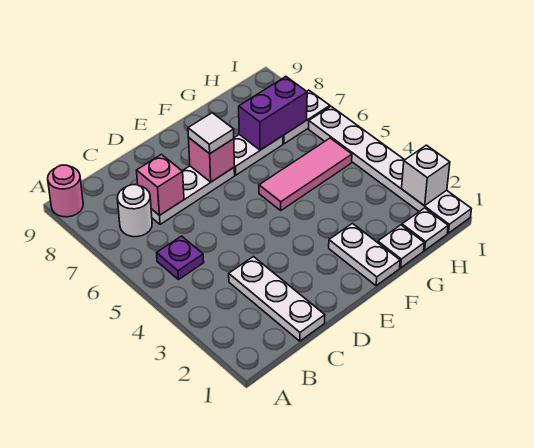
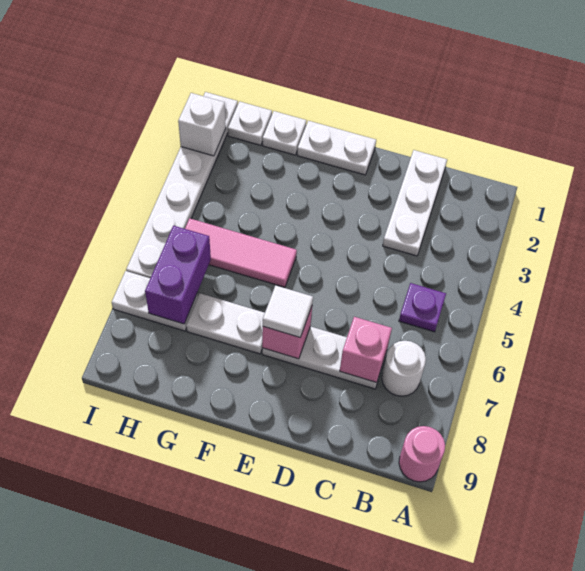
white plate F1:F2 level 1 -> white plate E1:F1 level 1
purple brick G7:H7 level 2 -> purple brick H6:H7 level 2

